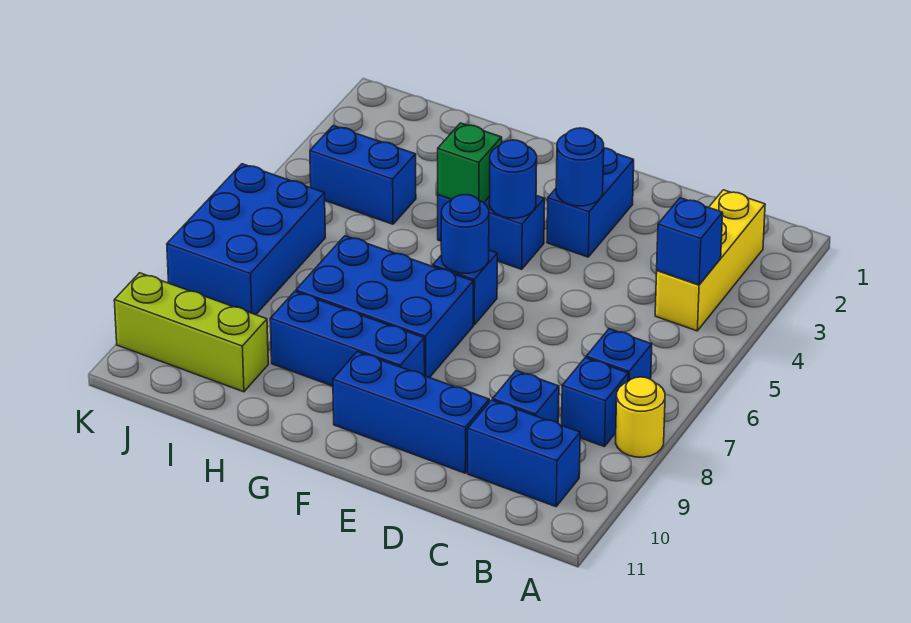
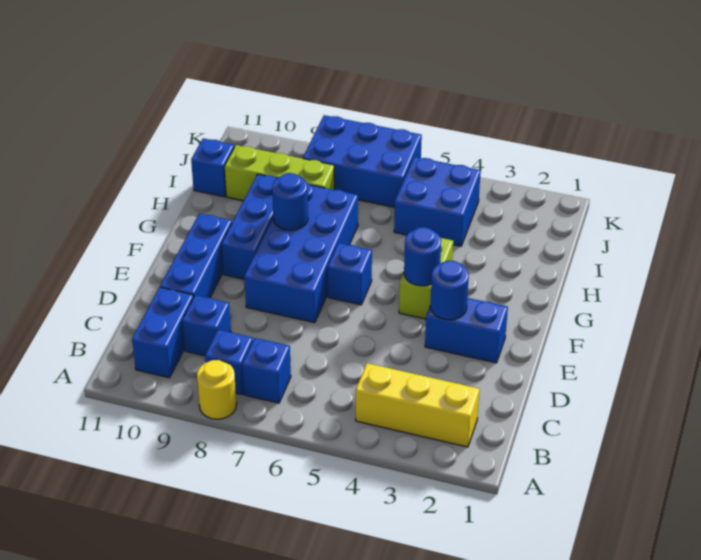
blue brick B4 level 2 -> blue brick I11 level 1
blue brick F4:G4 level 1 -> lime brick F4:G4 level 1
blue round brick F6 level 2 -> blue round brick G8 level 2
blue brick F7:H8 level 1 -> blue brick E7:H8 level 1
green brick G4 level 2 -> none
blue brick I4:J4 level 1 -> blue brick I4:J5 level 1
lime brick I10:K10 level 1 -> lime brick I8:I10 level 1

